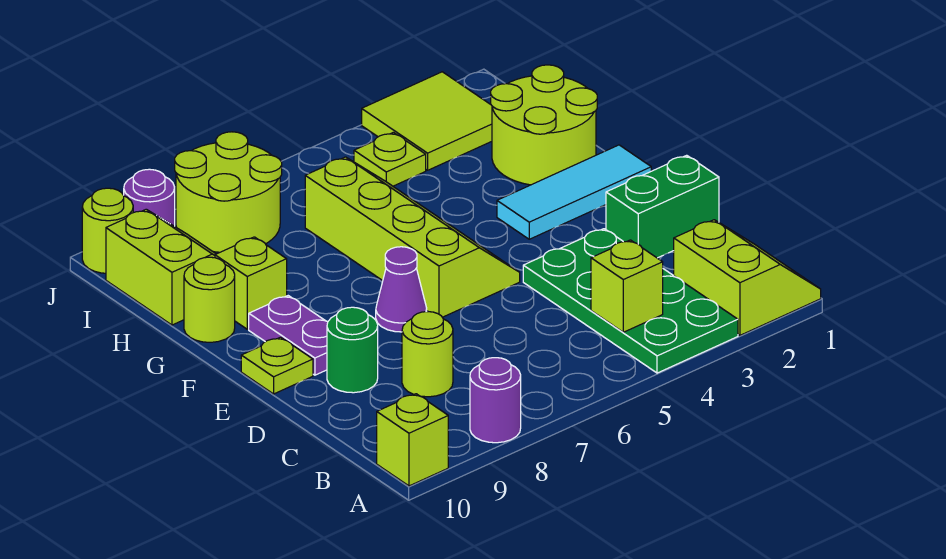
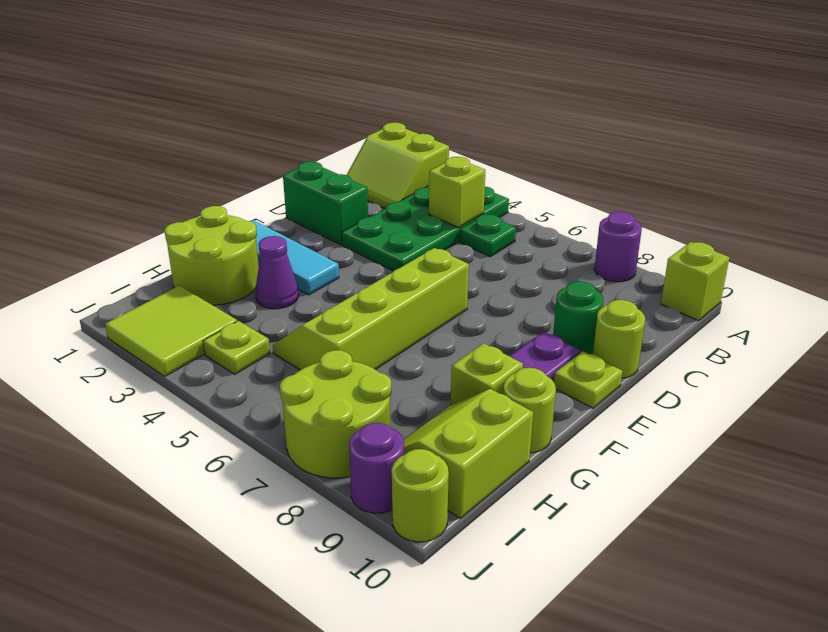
lime slope A1:B2 level 1 top 2 -> lime slope A1:B2 level 1 top A
none -> green plate B5 level 1
lime round brick C8 level 1 -> lime round brick D10 level 1
purple cone E7 level 1 -> purple cone G3 level 1

